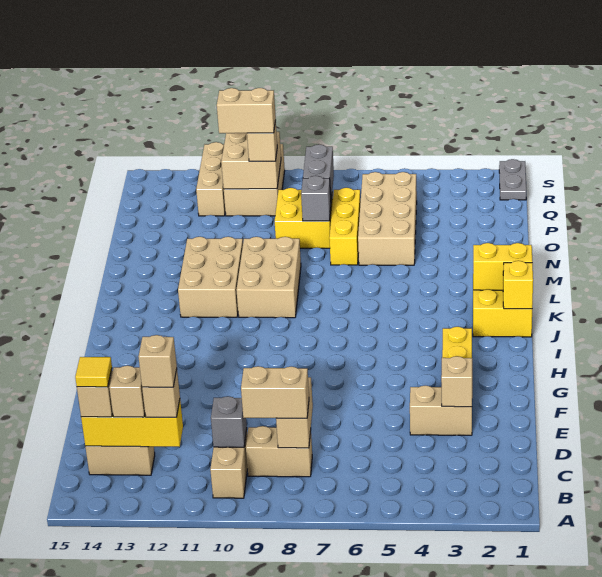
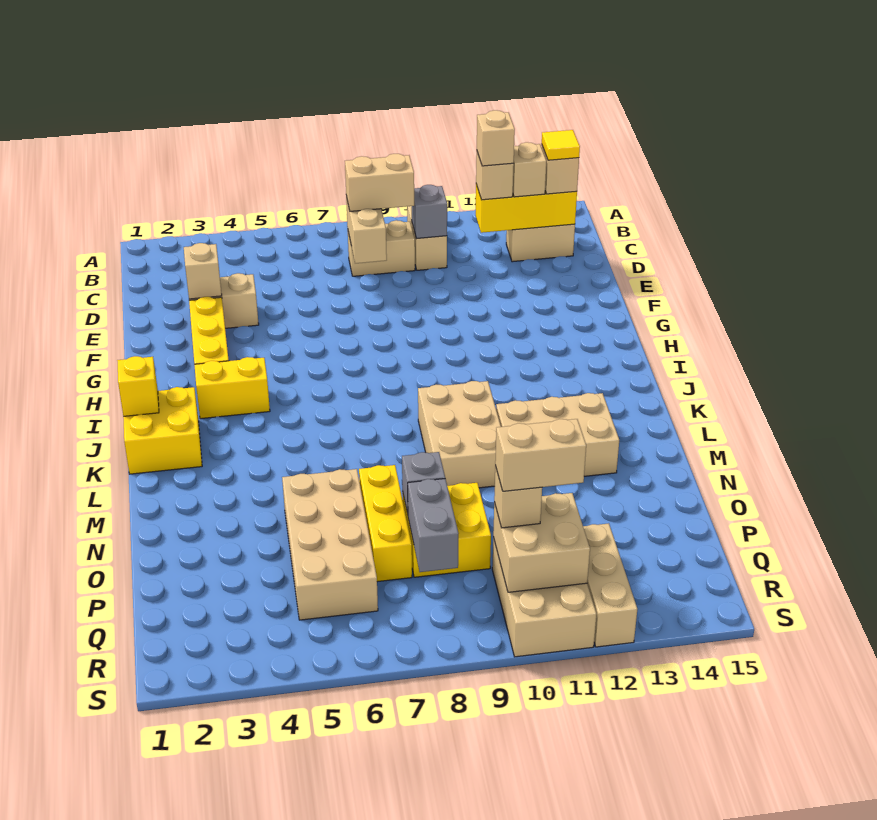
yellow brick K1:K2 level 2 -> yellow brick I3:I4 level 1
tan brick K11:M12 level 1 -> tan brick L11:M13 level 1
grey plate R1:S1 level 1 -> none

